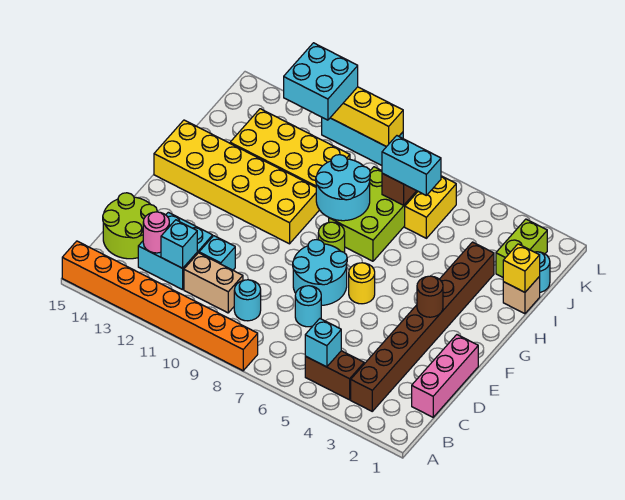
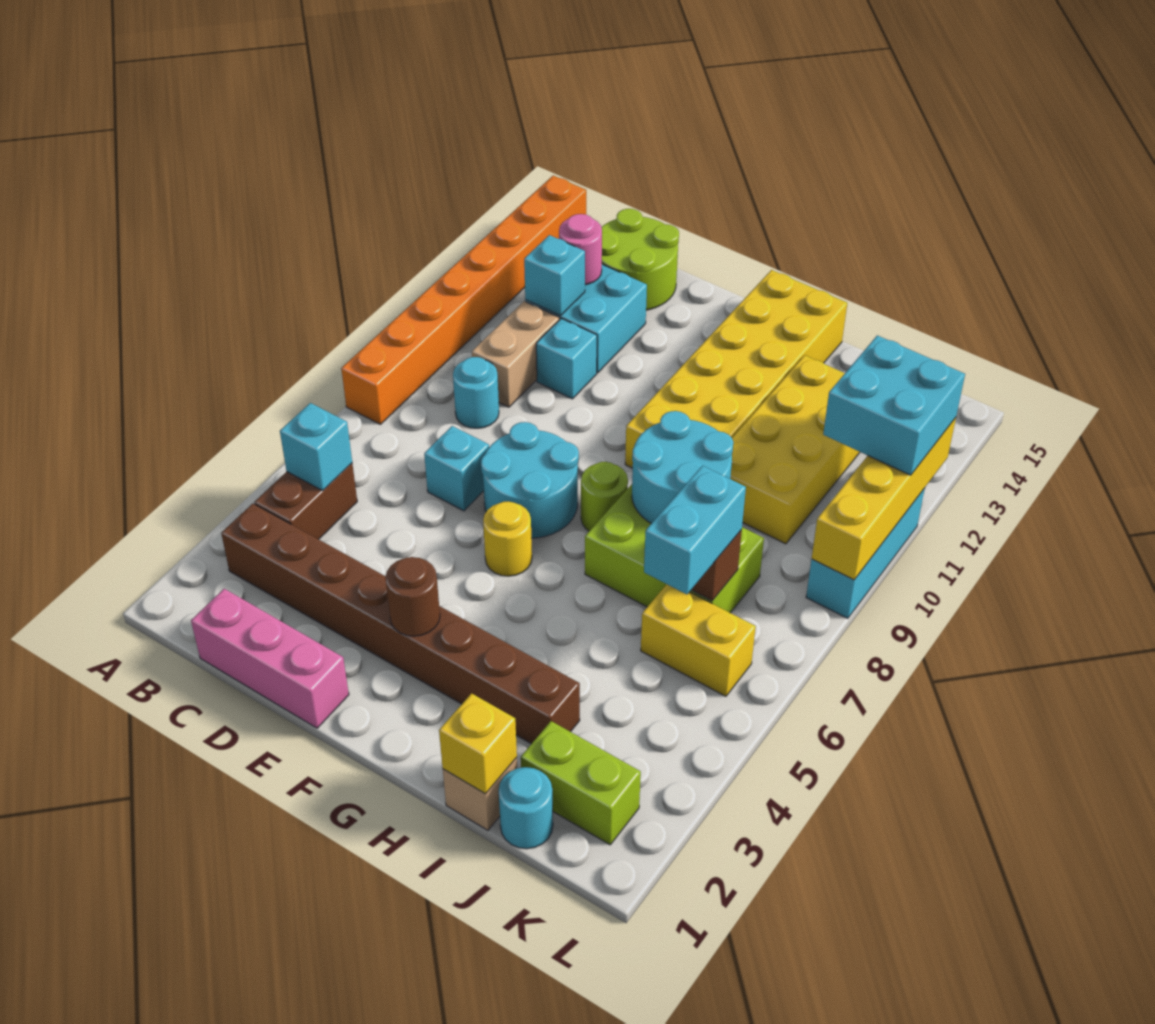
cyan round brick D7 level 1 -> cyan brick D7 level 1

